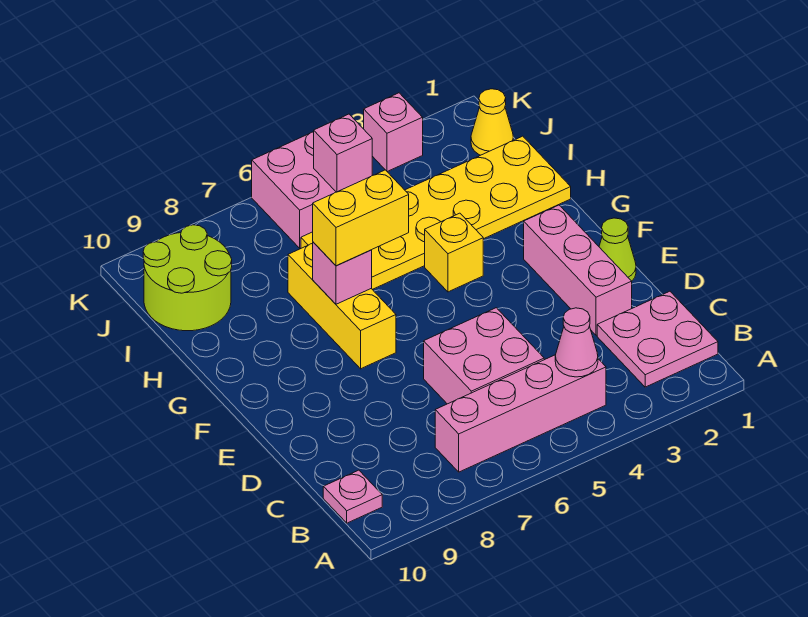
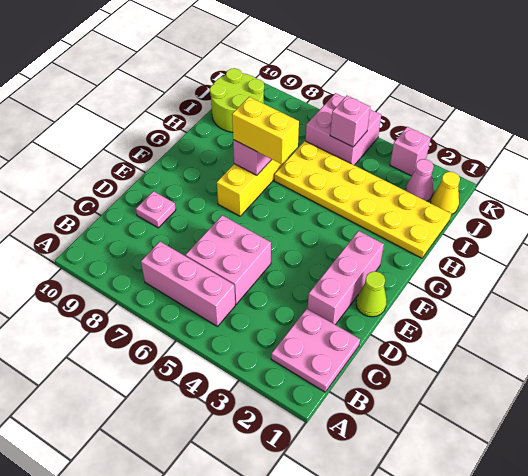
pink brick B4:B7 level 1 -> pink brick B5:B7 level 1
pink cone B4 level 2 -> pink cone J2 level 1
pink plate B10 level 1 -> pink plate D9 level 1
yellow brick G4 level 1 -> none

